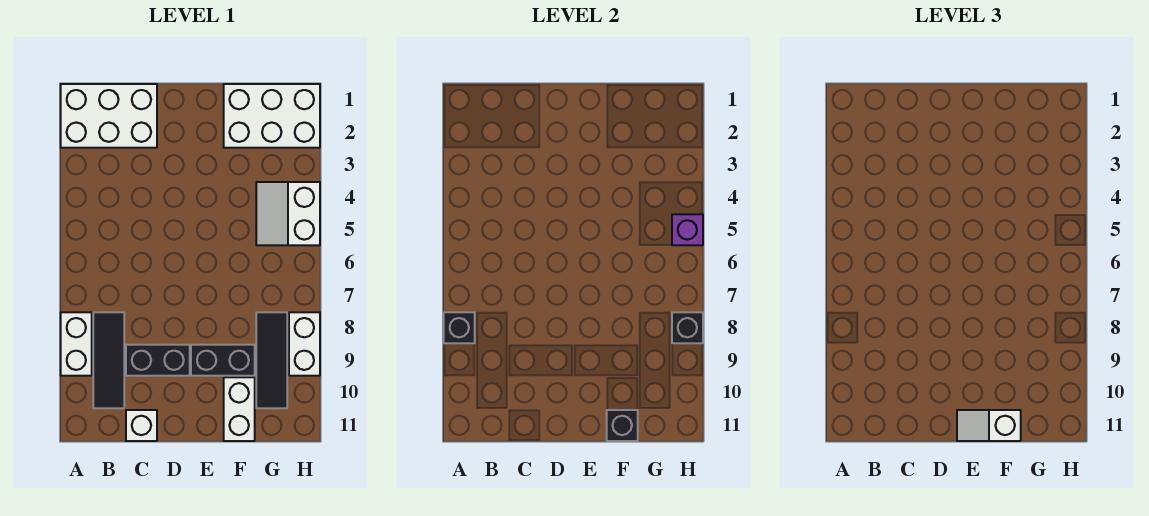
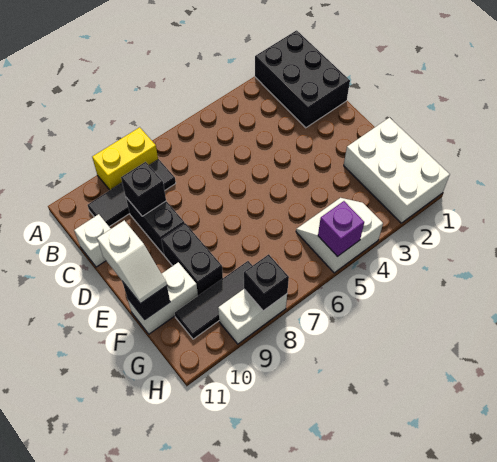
white brick A1:C2 level 1 -> black brick A1:C2 level 1
white brick A8:A9 level 1 -> yellow brick A8:A9 level 1
black brick A8 level 2 -> black brick C9 level 2
white slope E11:F11 level 3 top F -> white slope E11:F11 level 3 top E

